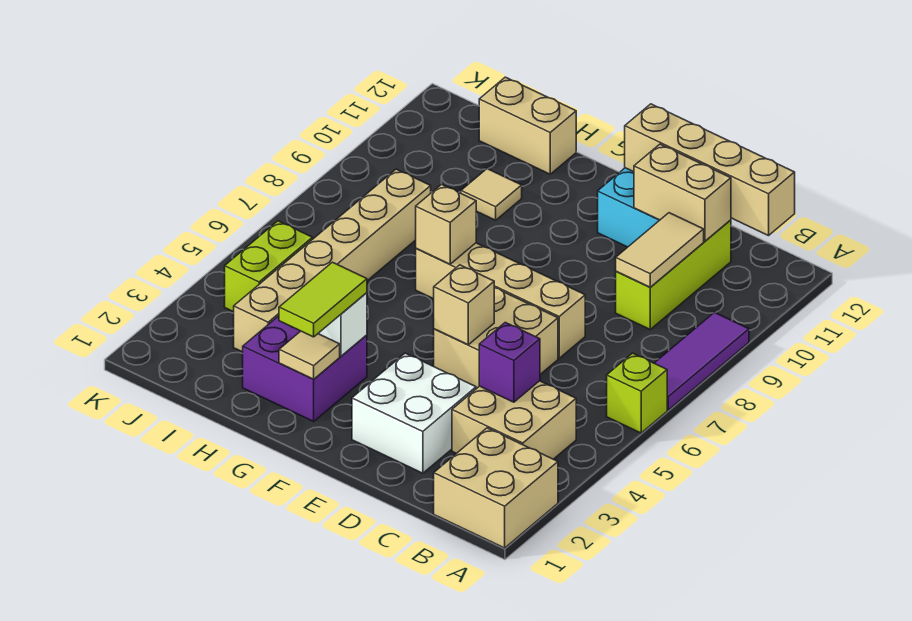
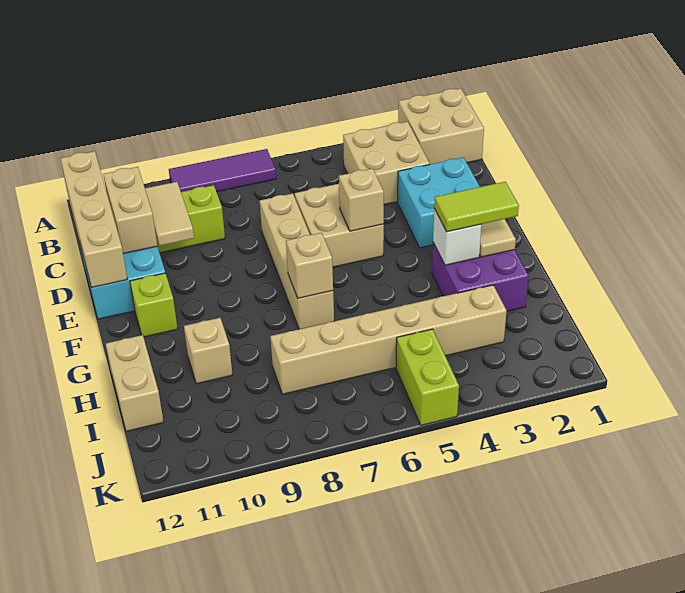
lime brick A6 level 1 -> lime brick F11 level 1
purple brick C4 level 2 -> none
tan tile C9:C10 level 2 -> tan tile C10:D10 level 2
white brick D2:E3 level 1 -> cyan brick D2:E3 level 1
tan tile H10 level 1 -> tan brick H10 level 1
lime brick J4:J5 level 1 -> lime brick J5:K5 level 1

